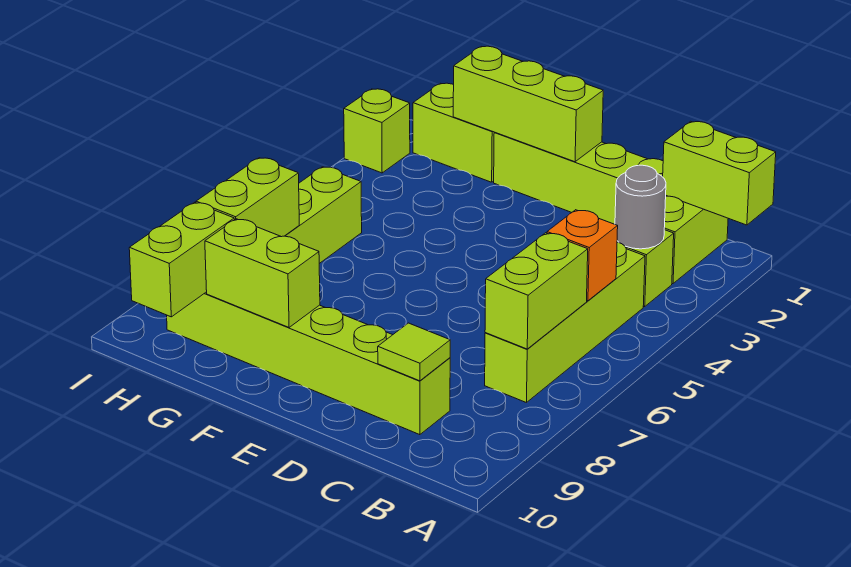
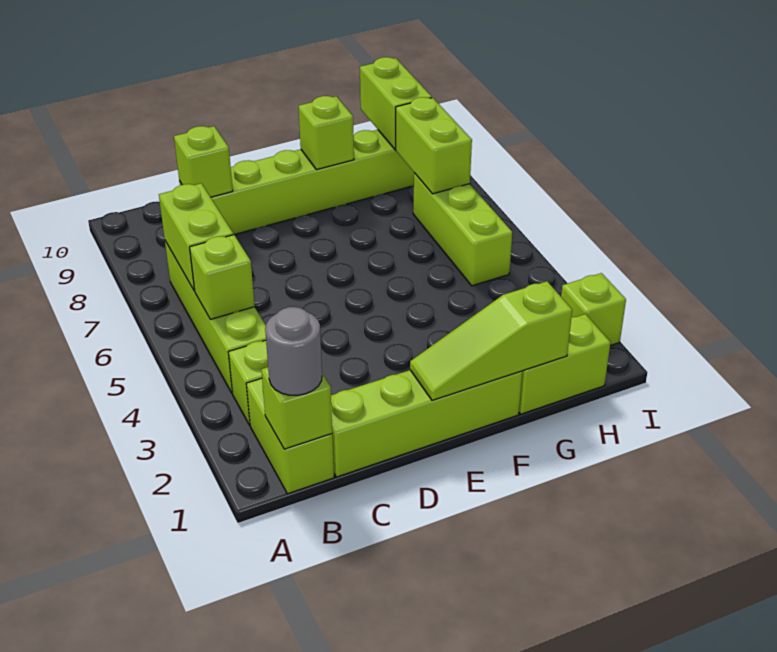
lime brick A1:B1 level 2 -> lime brick B1 level 2
grey round brick B3 level 2 -> grey round brick B1 level 3
orange brick B5 level 2 -> lime brick B5 level 2
lime tile C9 level 2 -> lime brick C9 level 2
lime brick E1:G1 level 2 -> lime slope E1:G1 level 2 top G
lime brick F9:G9 level 2 -> lime brick F9 level 2

